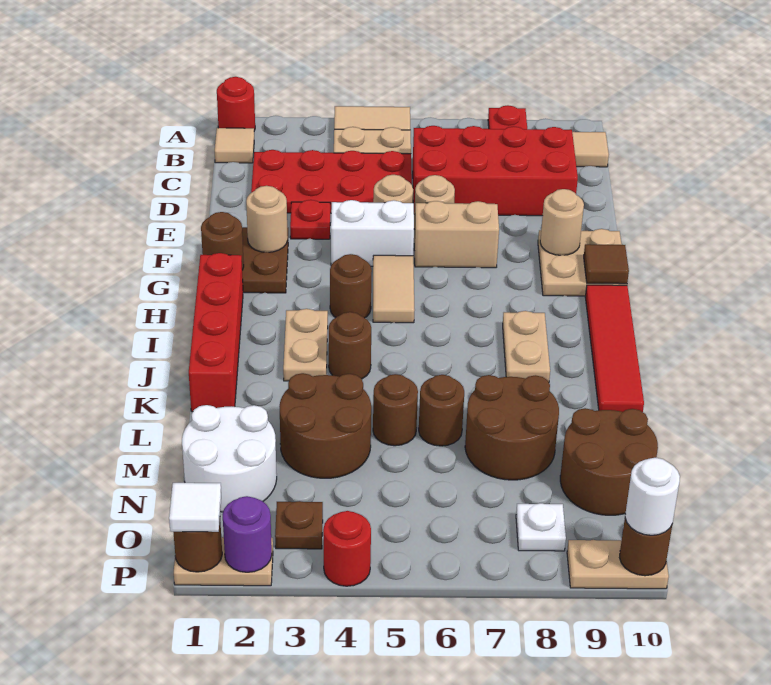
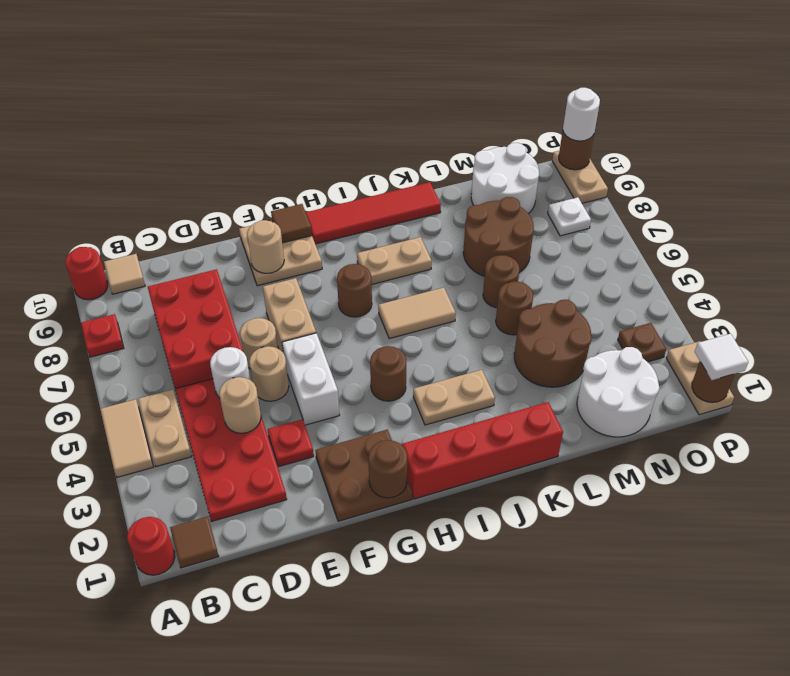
tan tile B1 level 1 -> brown tile B1 level 1
red brick C6:D9 level 1 -> red brick C6:D8 level 1
none -> white round brick D5 level 2
tan round brick F2 level 2 -> tan round brick D4 level 2
tan tile G5:H5 level 1 -> tan tile I6:J6 level 1
brown round brick J4 level 1 -> brown round brick H7 level 1
brown round brick M9:N10 level 1 -> white round brick M9:N10 level 1
purple round brick P2 level 2 -> none
red round brick P4 level 1 -> red round brick A10 level 1

